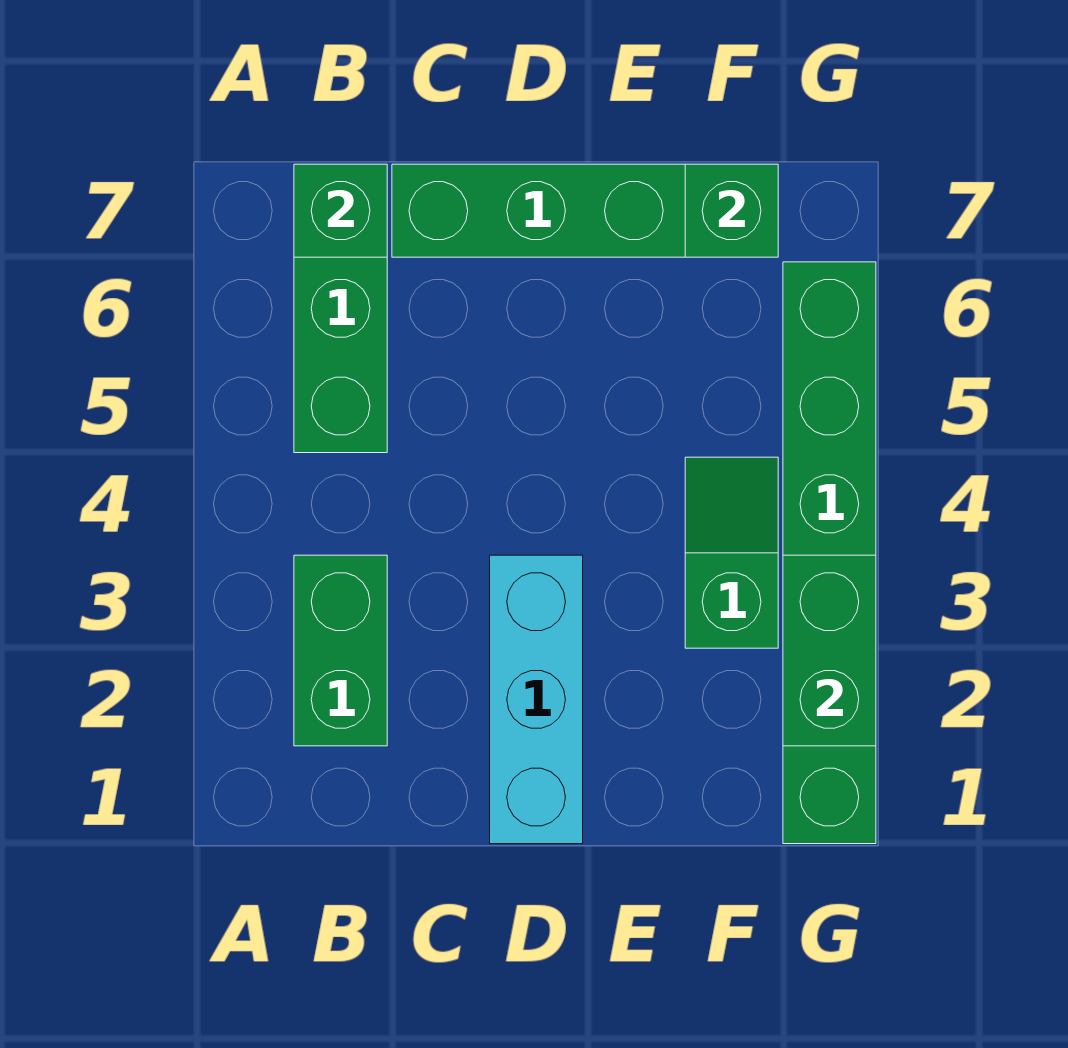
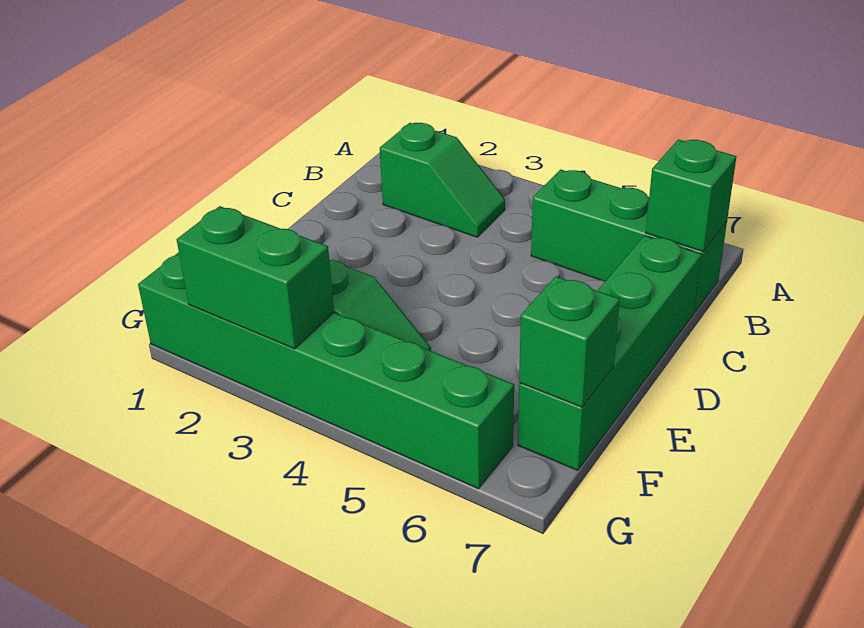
green brick B2:B3 level 1 -> green slope B2:B3 level 1 top 2
cyan brick D1:D3 level 1 -> none

